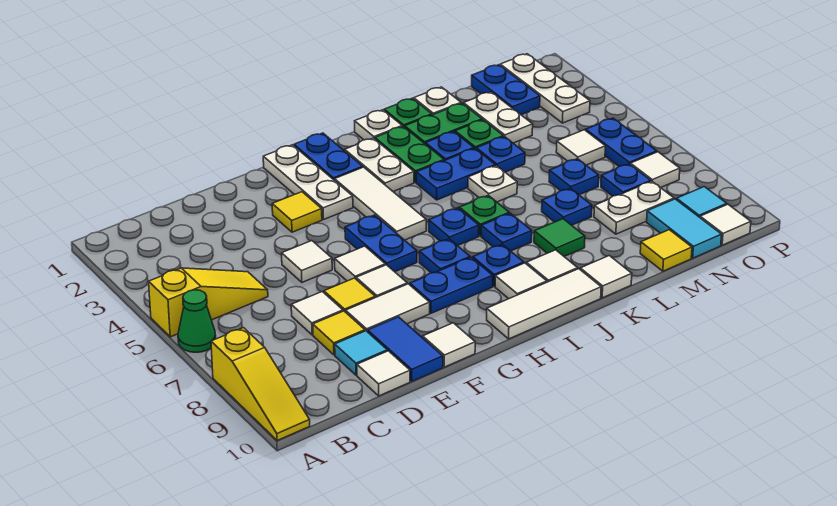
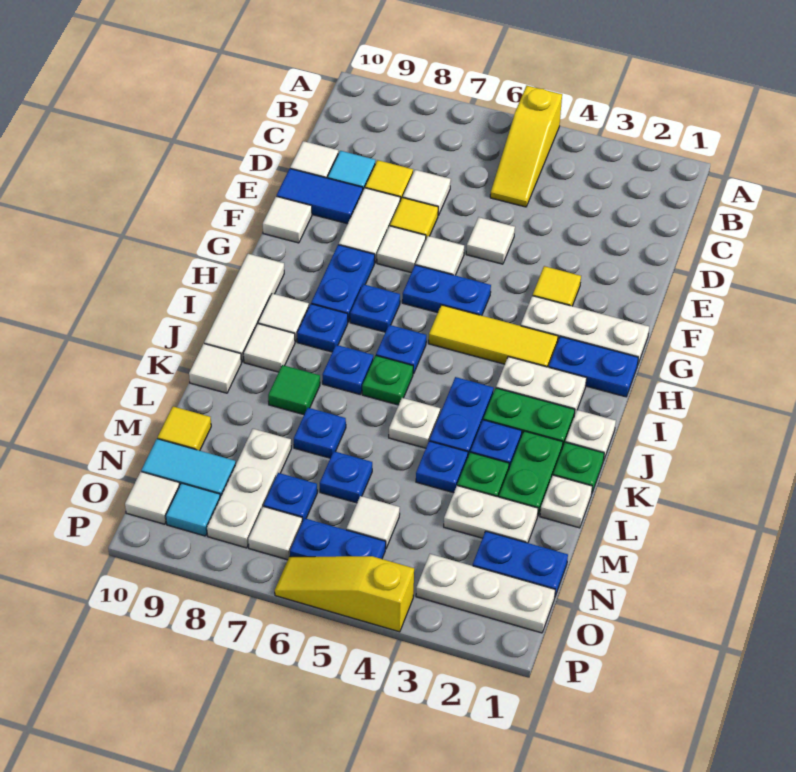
green cone A6 level 1 -> none
yellow slope A8:A10 level 1 top 8 -> yellow slope P4:P6 level 1 top 4
white tile H3:H5 level 1 -> yellow tile H3:H5 level 1
white plate M8:N8 level 1 -> white plate M8:O8 level 1

